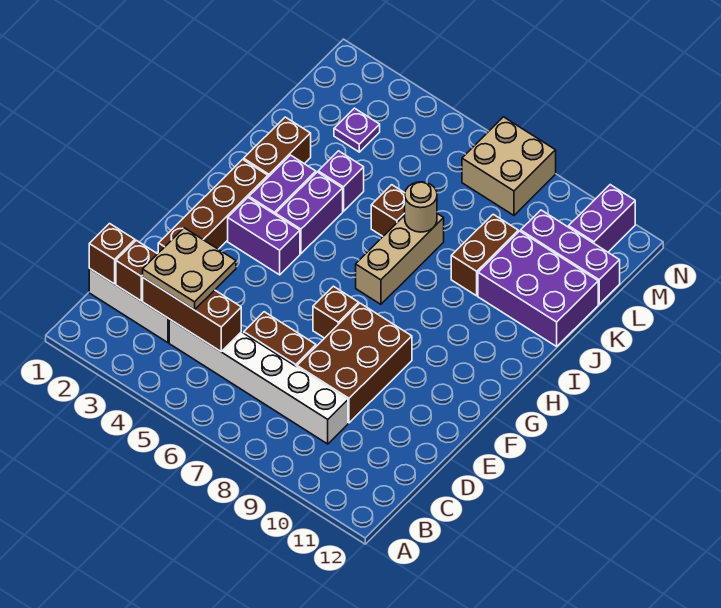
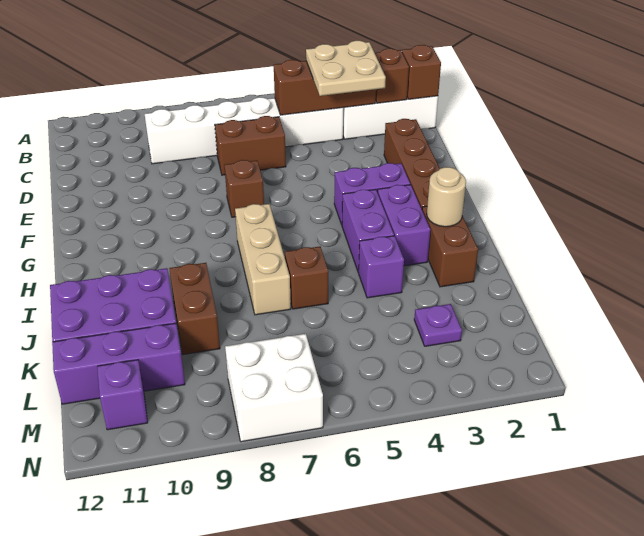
brown brick D8:F9 level 1 -> none
tan round brick J7 level 2 -> tan round brick I2 level 2
tan brick M7:N8 level 1 -> white brick M7:N8 level 1
purple brick M11:N11 level 1 -> purple brick M11 level 1

